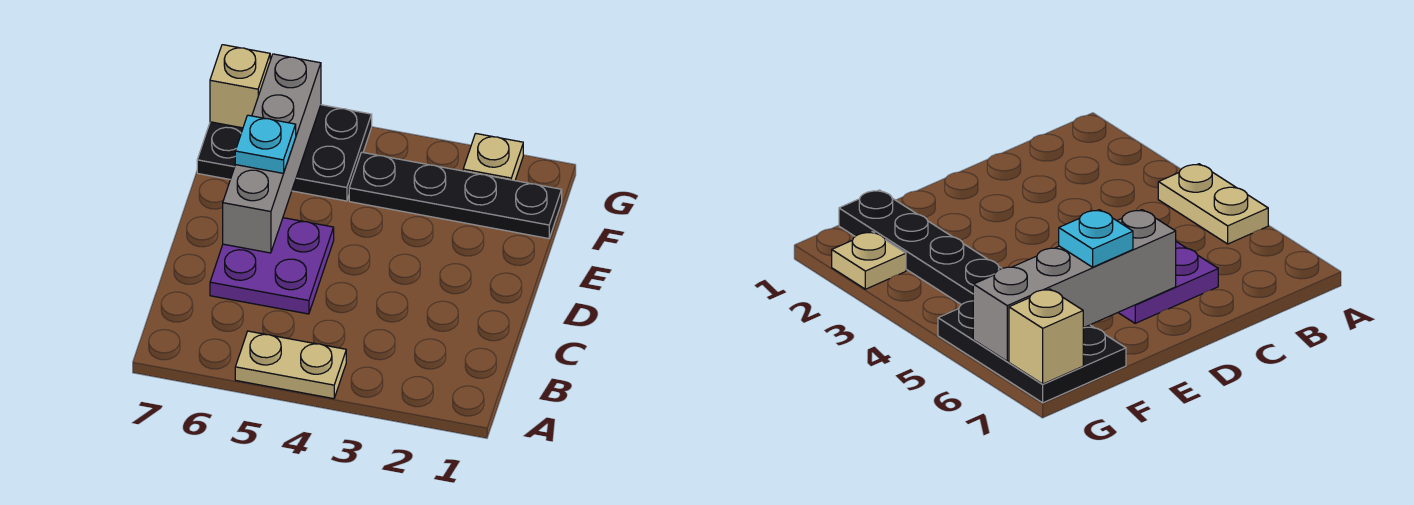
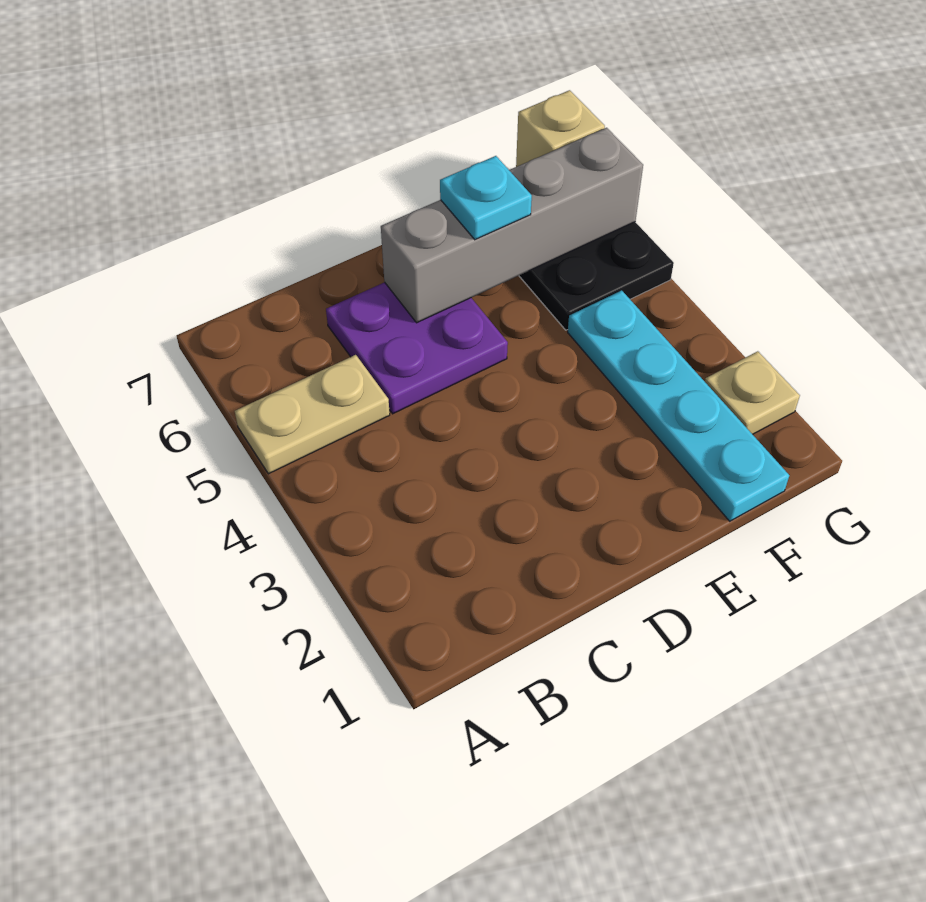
tan plate A4:A5 level 1 -> tan plate A5:B5 level 1
black plate F1:F4 level 1 -> cyan plate F1:F4 level 1

